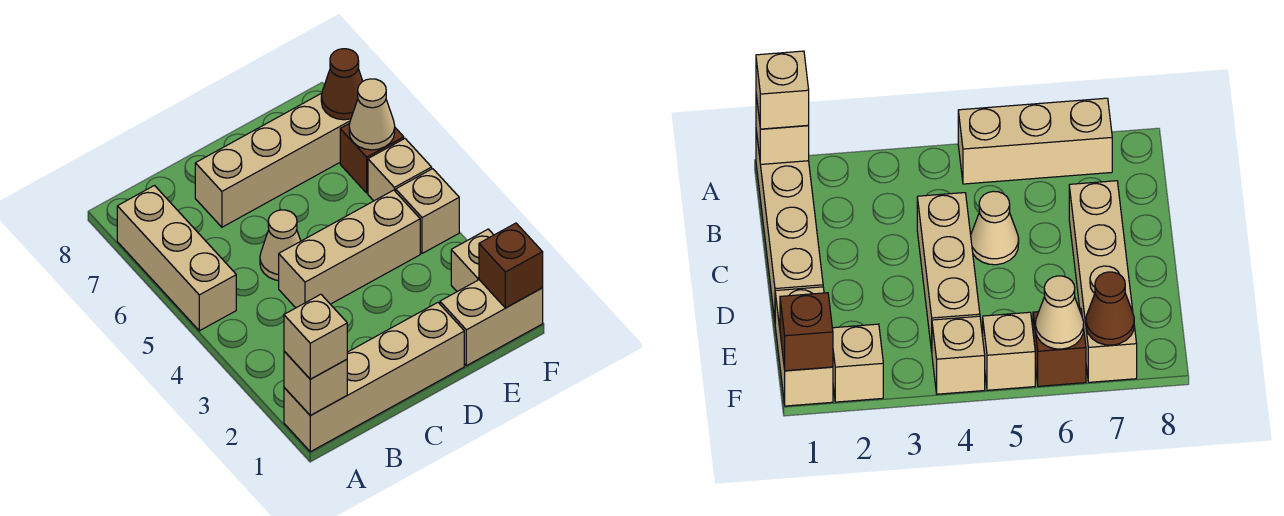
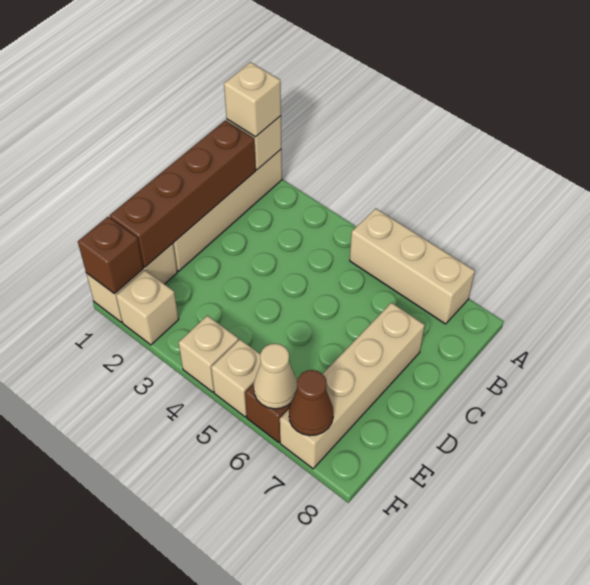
none -> brown brick B1:E1 level 2
tan brick C4:E4 level 1 -> none
tan cone C5 level 1 -> none

